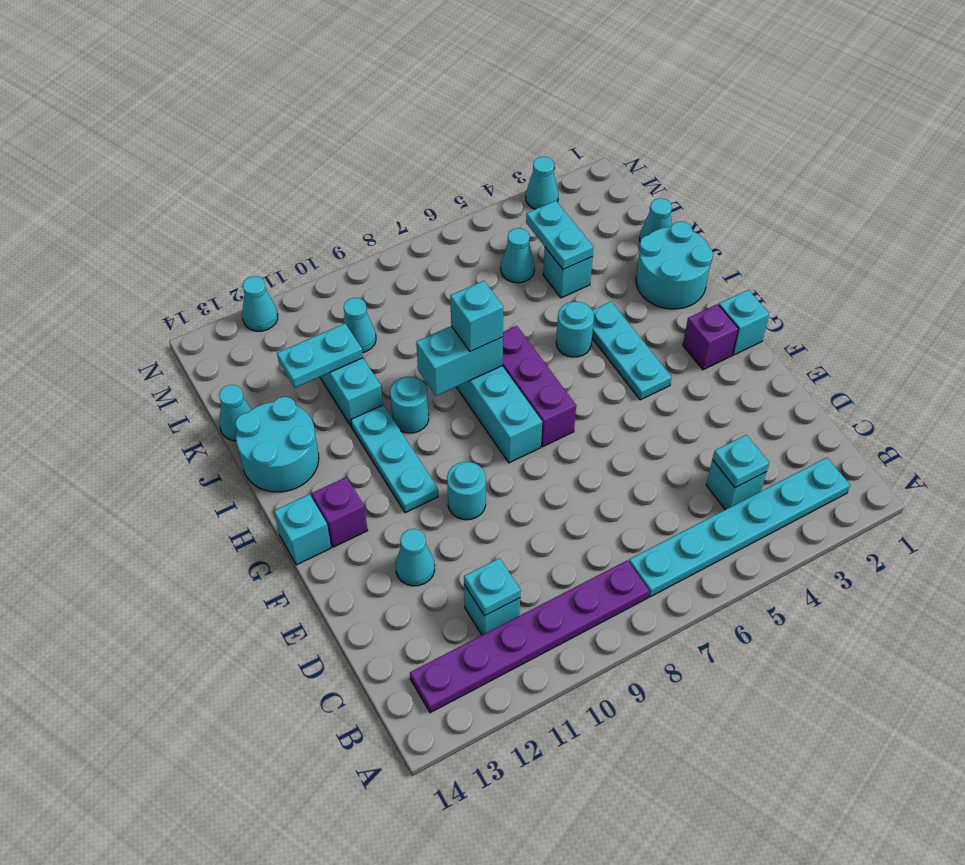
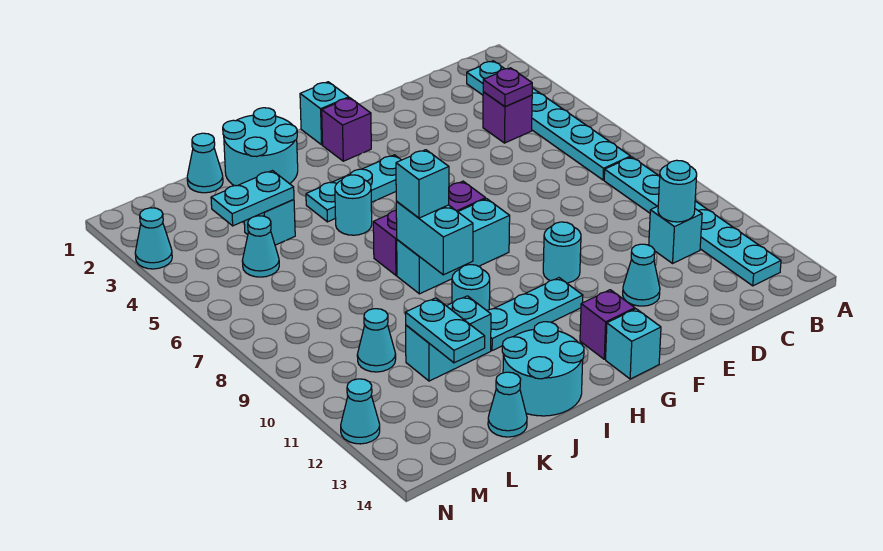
purple plate B8:B13 level 1 -> cyan plate B8:B13 level 1
cyan brick C4 level 1 -> purple brick C4 level 1
cyan plate C4 level 2 -> purple plate C4 level 2
cyan plate C11 level 2 -> cyan round brick C11 level 2

